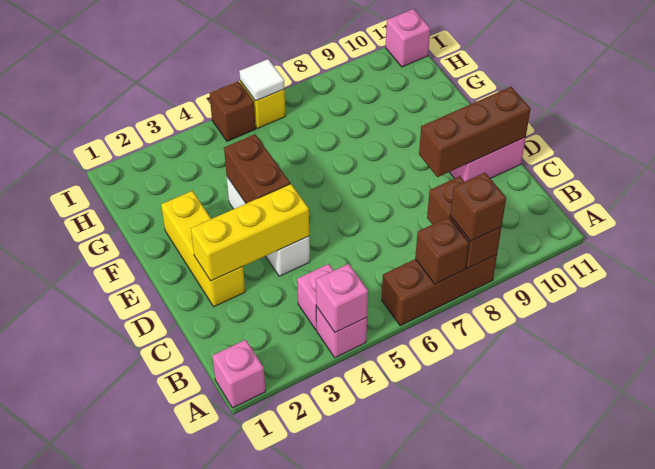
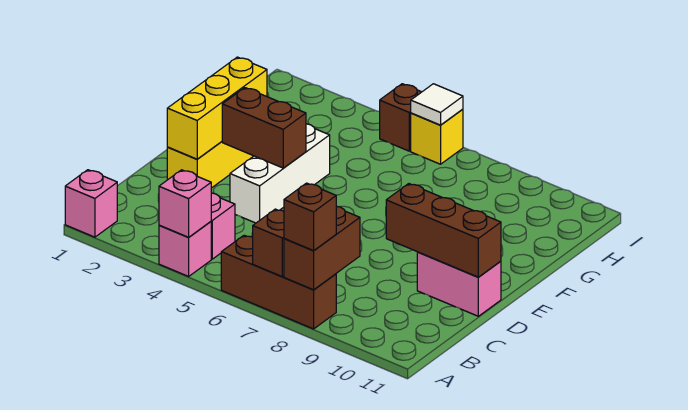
yellow brick D2:D4 level 2 -> yellow brick D2:F2 level 2
brown brick E4:F4 level 2 -> brown brick E3:E4 level 2
pink brick I11 level 1 -> none

